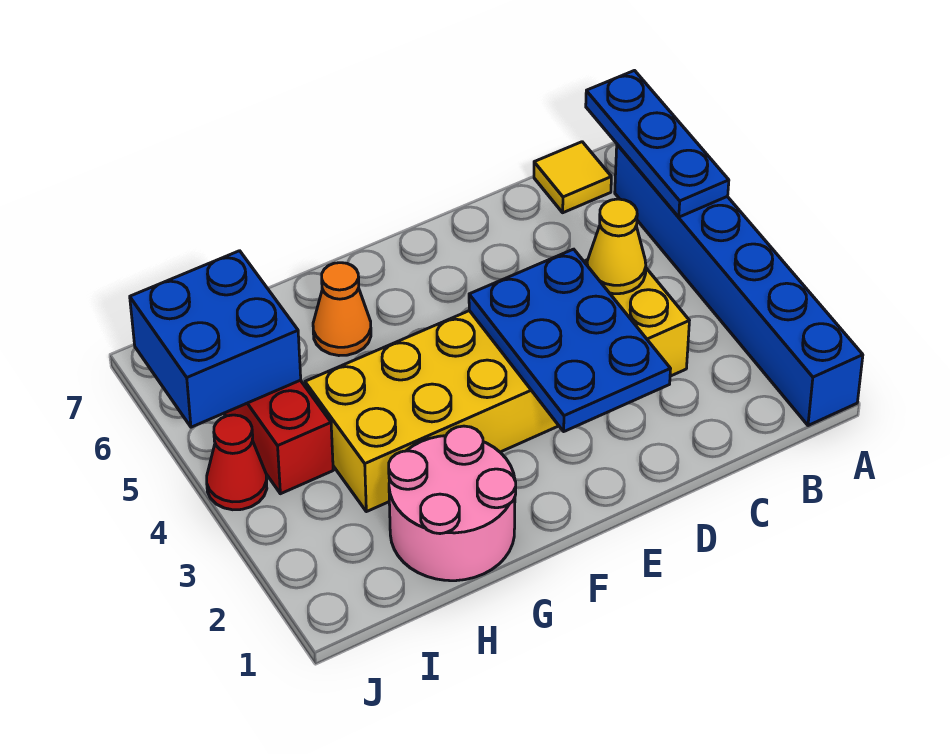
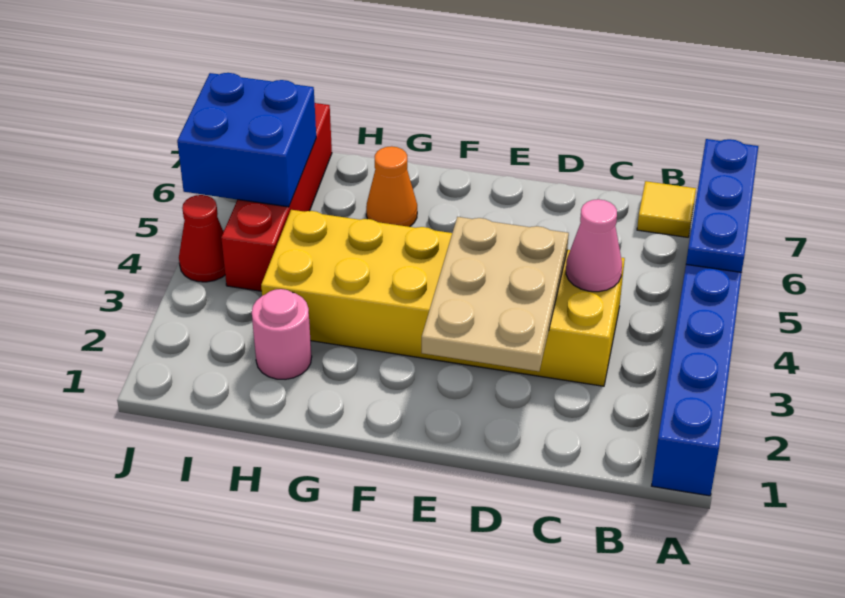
yellow cone C4 level 2 -> pink cone C4 level 2
blue plate D2:E4 level 2 -> tan plate D2:E4 level 2
pink round brick G1:H2 level 1 -> pink round brick H2 level 1

